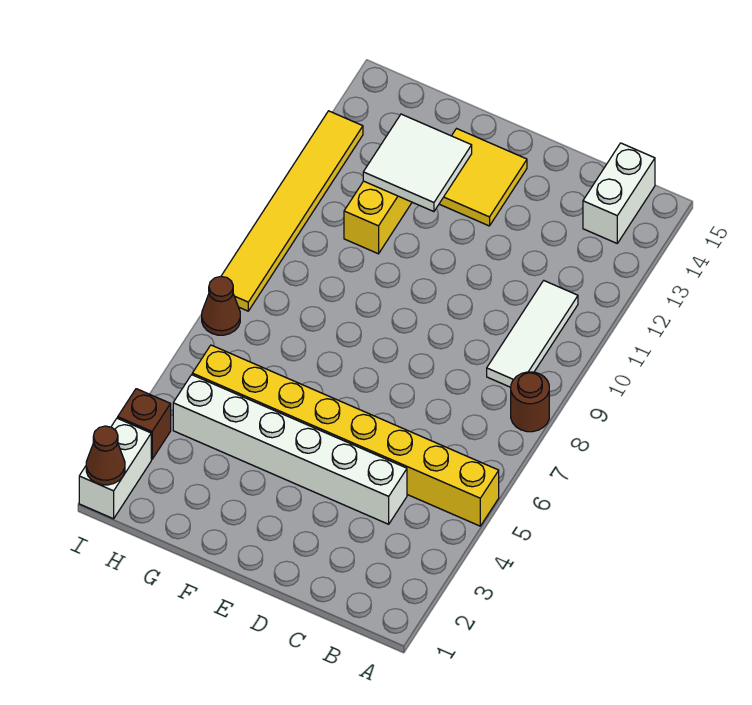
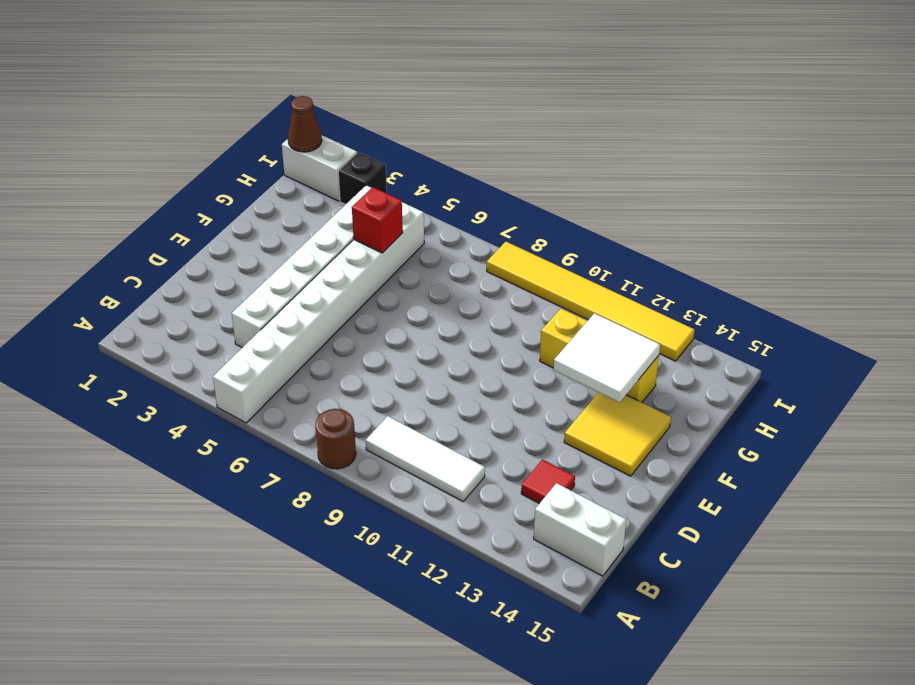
yellow brick A5:H5 level 1 -> white brick A5:H5 level 1
none -> red tile C13 level 1
none -> red brick G5 level 2
brown brick I3 level 1 -> black brick I3 level 1
brown cone I7 level 1 -> none

